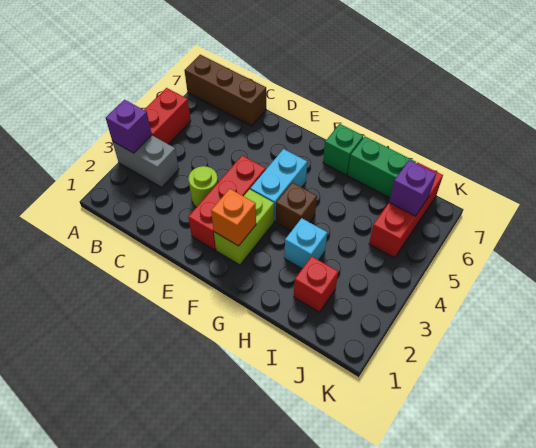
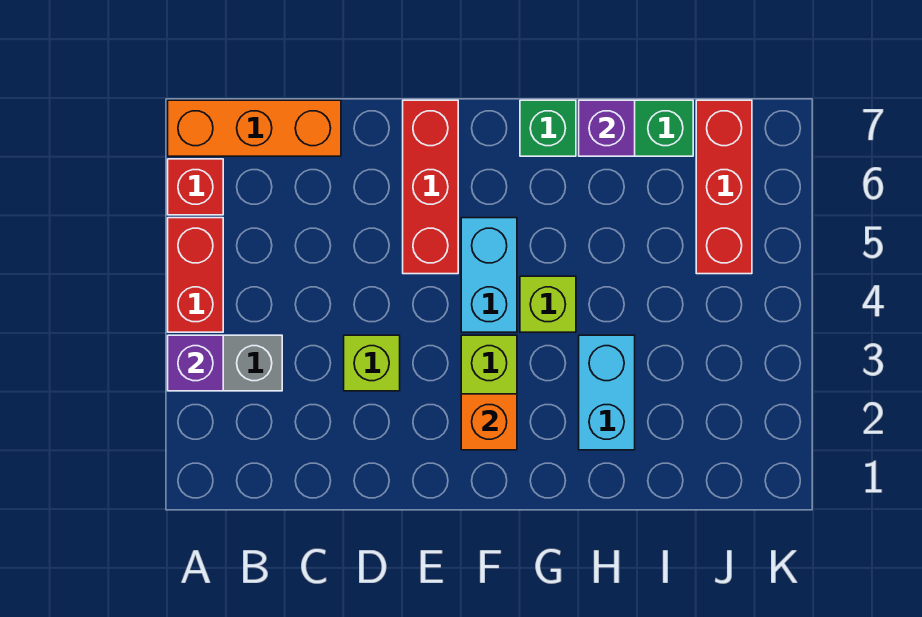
brown brick A7:C7 level 1 -> orange brick A7:C7 level 1
lime round brick D3 level 1 -> lime brick D3 level 1
red brick E2:E4 level 1 -> red brick E5:E7 level 1
brown brick G4 level 1 -> lime brick G4 level 1
cyan brick H3 level 1 -> cyan brick H2:H3 level 1
red brick I2 level 1 -> red brick A6 level 1
purple brick J6 level 2 -> purple brick H7 level 2

